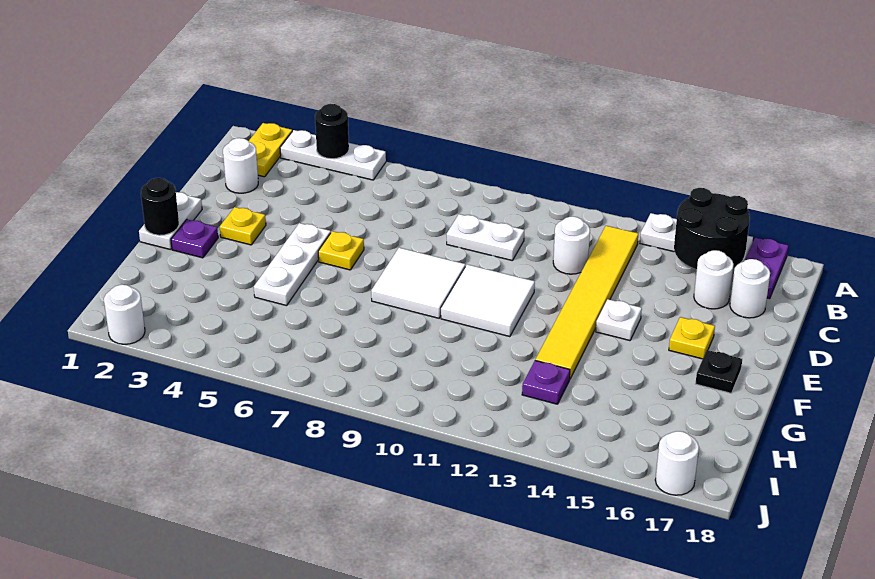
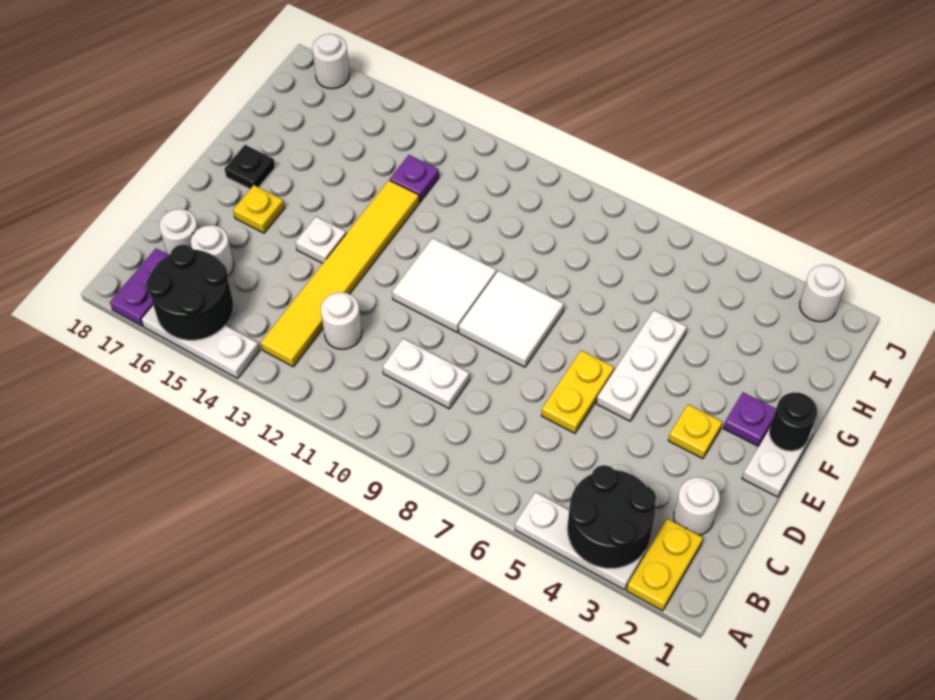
black round brick A4 level 2 -> black round brick A3:B4 level 2
yellow plate E6 level 1 -> yellow plate D6:E6 level 1

